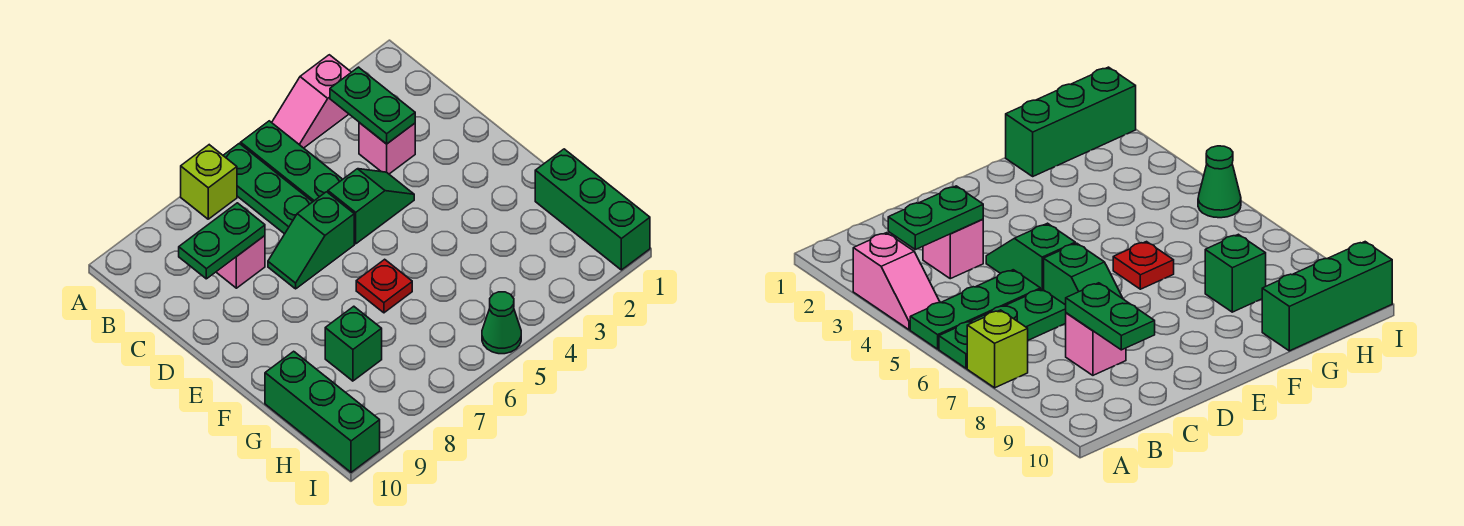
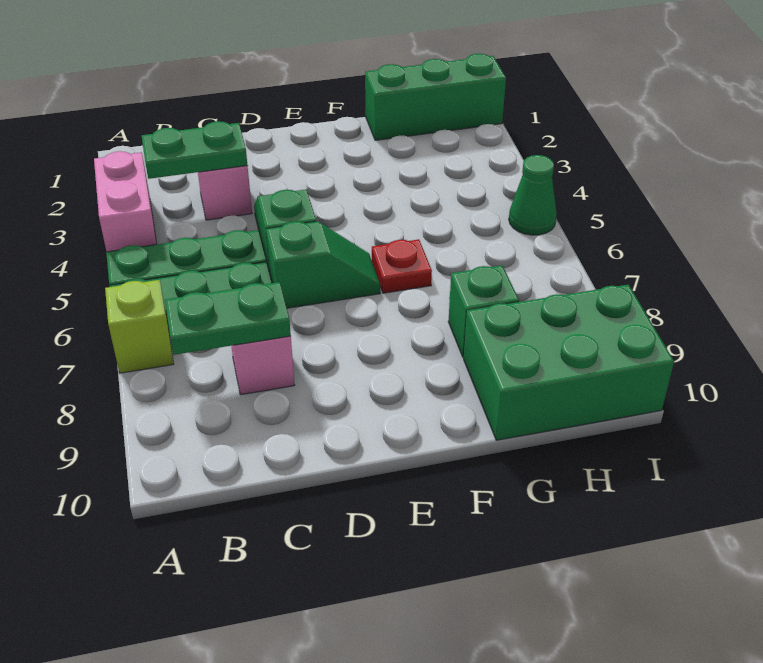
pink slope A3:A4 level 1 top 3 -> pink brick A3:A4 level 1
green plate C8:C9 level 2 -> green plate B8:C8 level 2
green slope D6:D7 level 1 top 6 -> green slope D6:E6 level 1 top D
green brick G10:I10 level 1 -> green brick G9:I10 level 1

